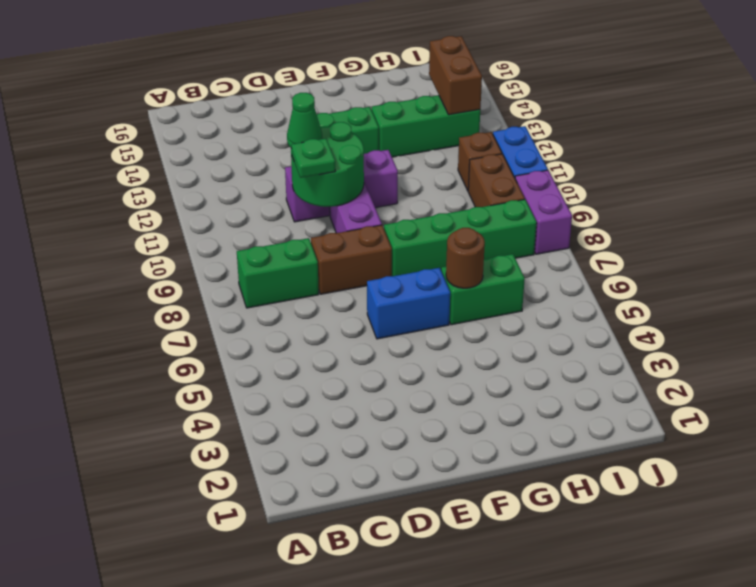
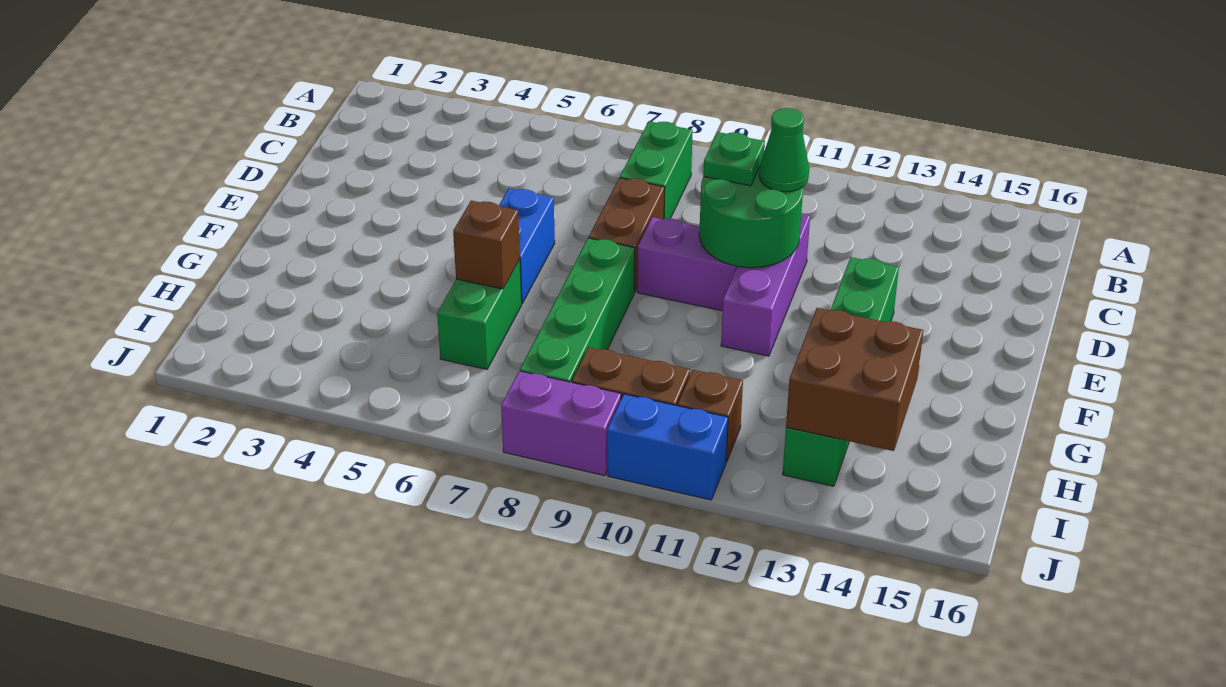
brown round brick G6 level 2 -> brown brick G6 level 2
brown brick I13:I14 level 2 -> brown brick H13:I14 level 2

